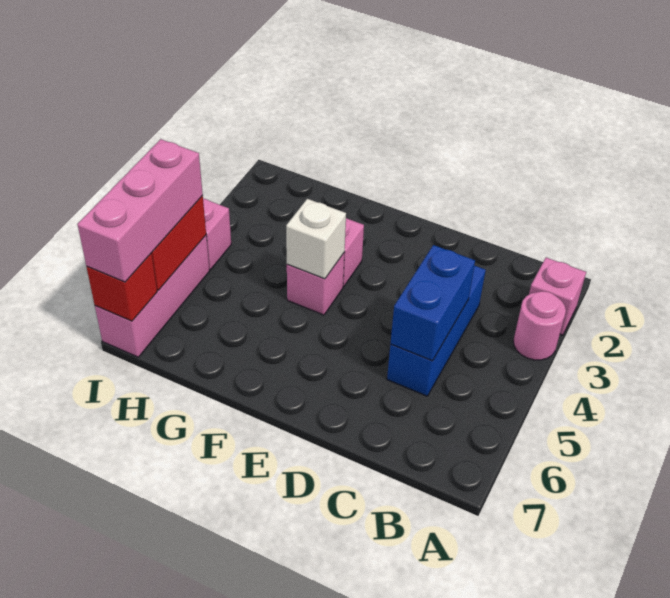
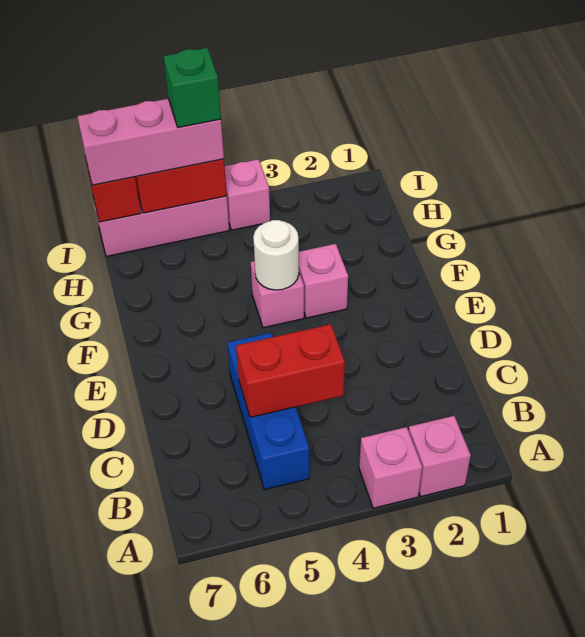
pink round brick A3 level 1 -> pink brick A3 level 1
blue brick C3:C5 level 1 -> blue brick B5:D5 level 1
blue brick C4:C5 level 2 -> red brick C4:C5 level 2
white brick F4 level 2 -> white round brick F4 level 2
none -> green brick I5 level 4

